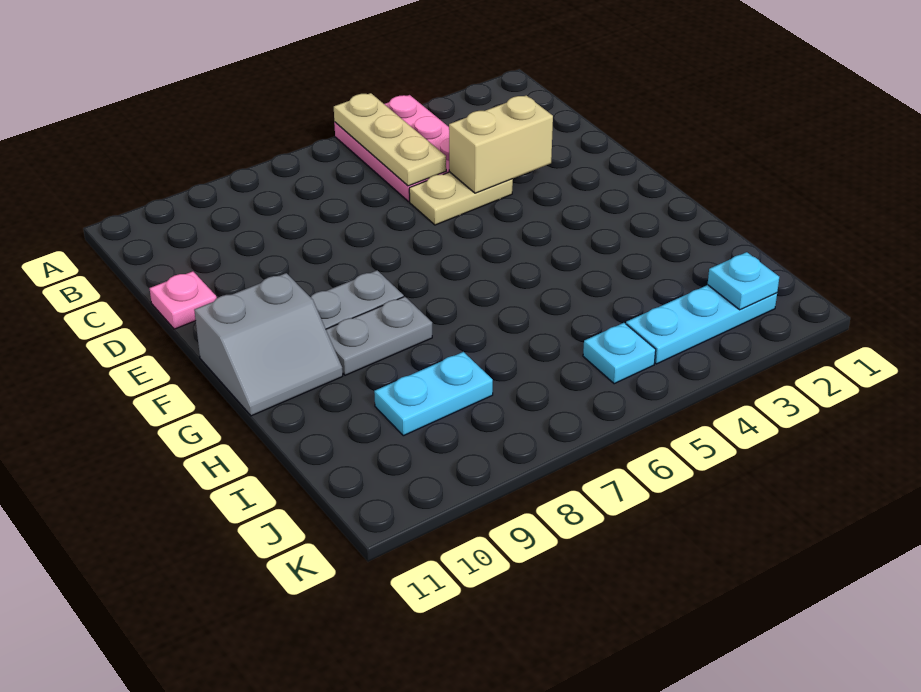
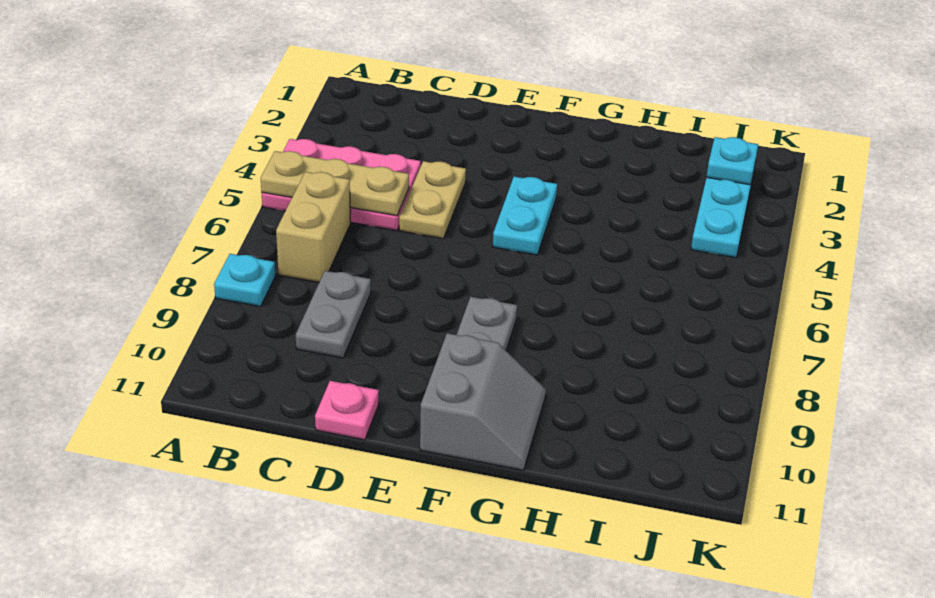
tan brick D3:D4 level 2 -> tan brick B6:B7 level 1
grey plate G8:G9 level 1 -> grey plate C8:C9 level 1
cyan plate I8:I9 level 1 -> cyan plate F4:F5 level 1
cyan plate J5 level 1 -> cyan plate A8 level 1

